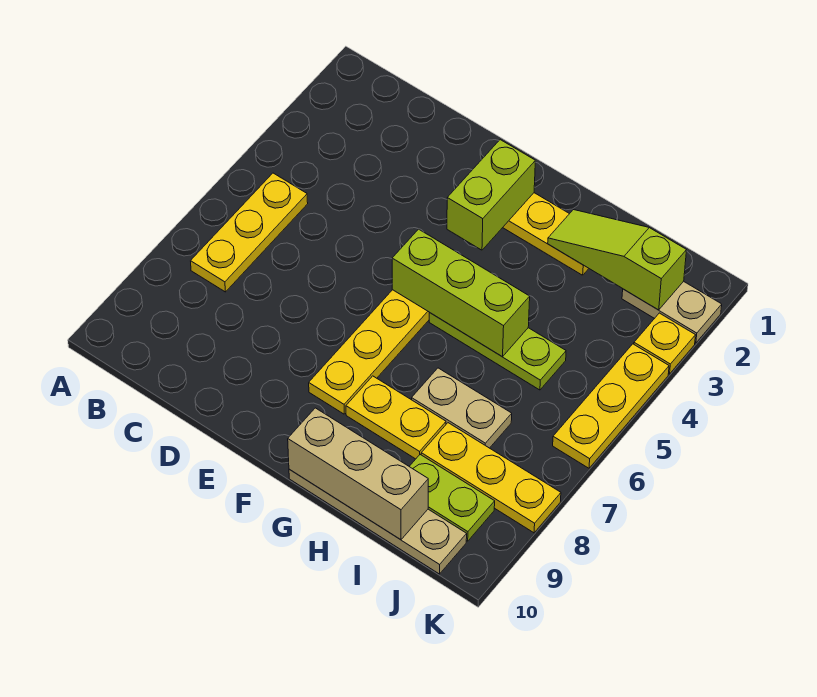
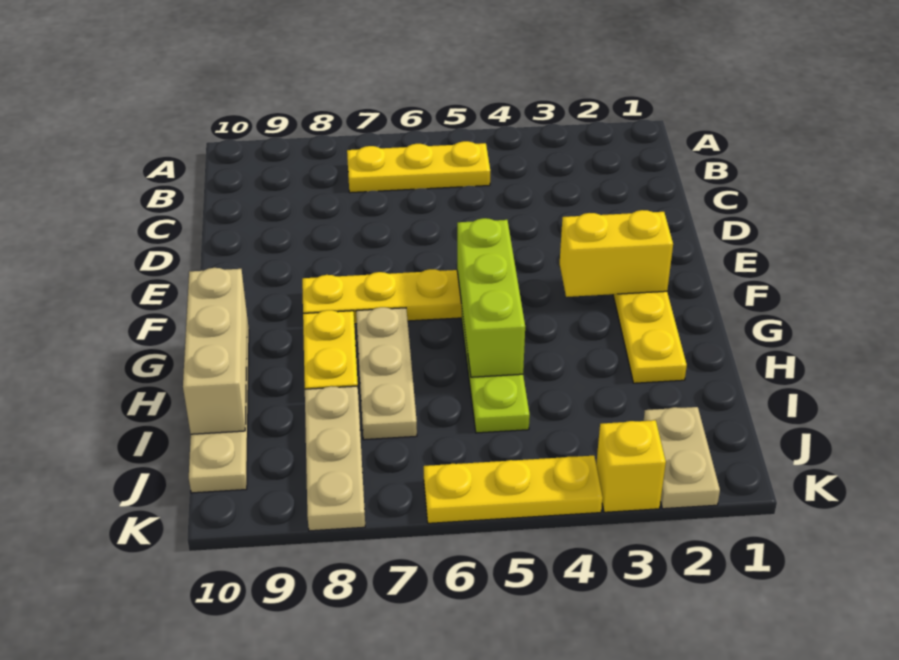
lime brick F2:F3 level 2 -> yellow brick F2:F3 level 2
lime slope H2:J2 level 2 top J -> none
tan plate H7:I7 level 1 -> tan plate G7:I7 level 1
yellow plate I8:K8 level 1 -> tan plate I8:K8 level 1
lime plate I9:J9 level 1 -> none
yellow plate K3 level 1 -> yellow brick K3 level 1

